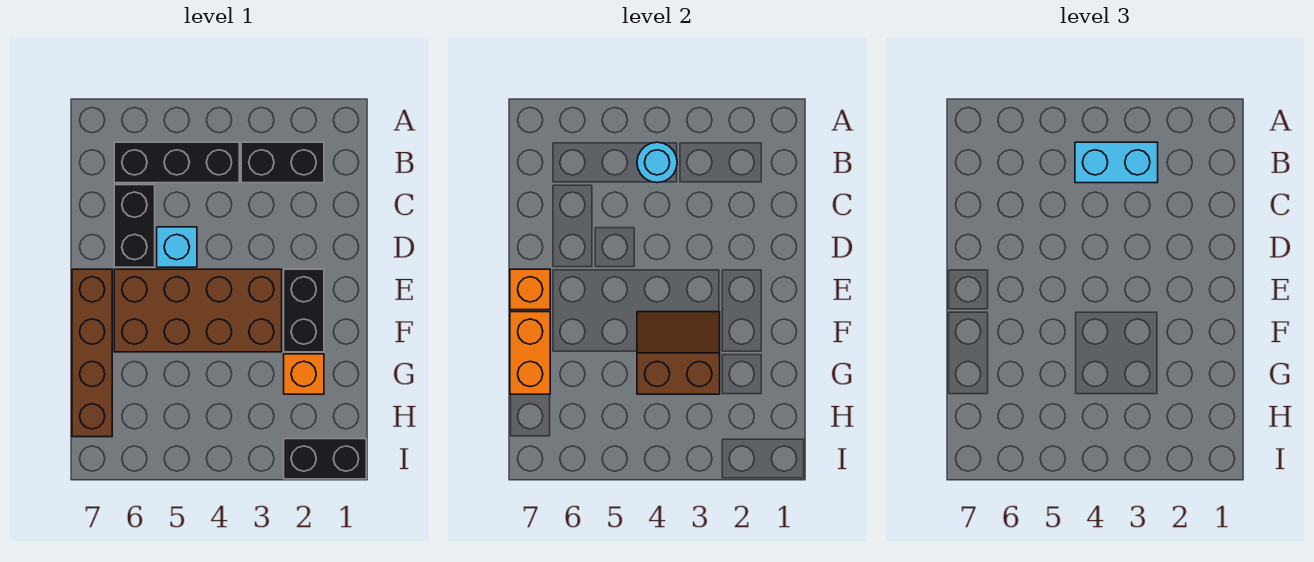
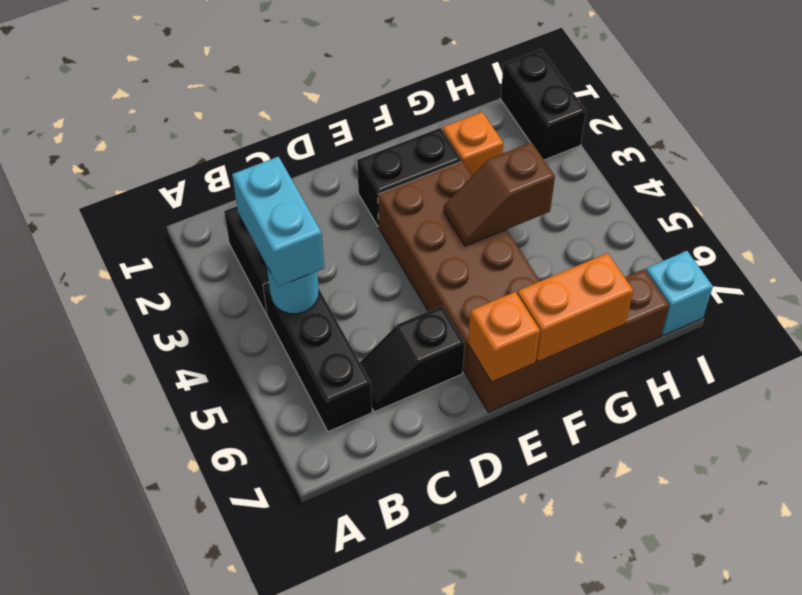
black brick C6:D6 level 1 -> black slope C6:D6 level 1 top D
cyan brick D5 level 1 -> cyan brick I7 level 1
brown slope F3:G4 level 2 top G -> brown slope F4:G4 level 2 top G

